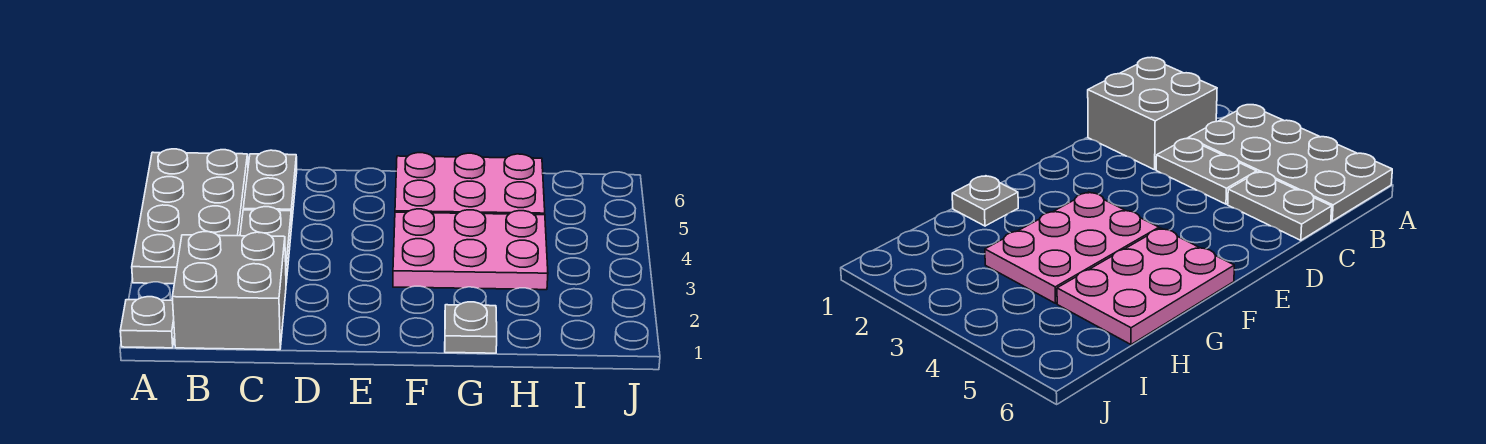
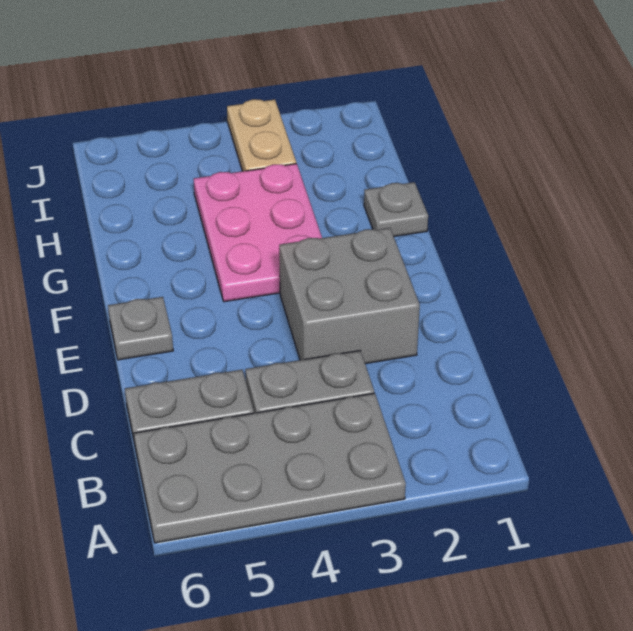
grey plate A1 level 1 -> grey plate E6 level 1
grey brick B1:C2 level 1 -> grey brick D2:E3 level 1
pink plate F5:H6 level 1 -> none
none -> tan plate I3:J3 level 1

